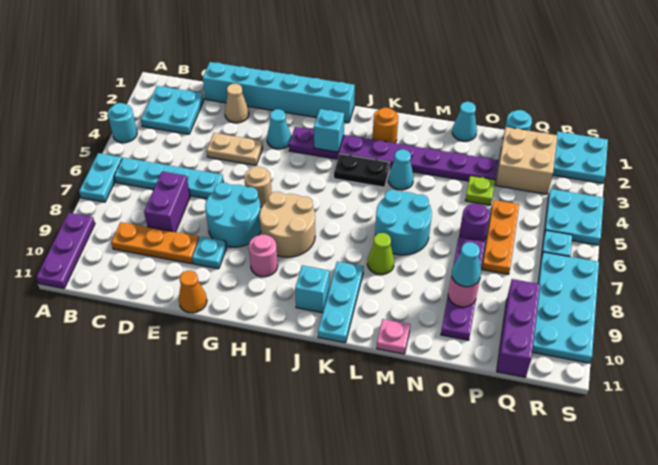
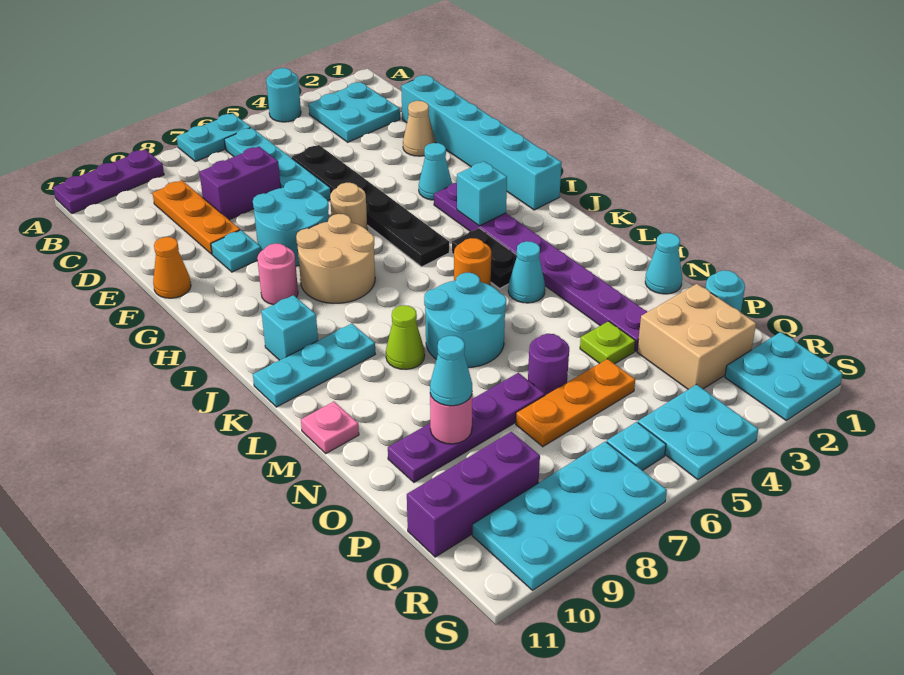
none -> black plate D5:I5 level 1
tan plate E4:F4 level 1 -> none
orange round brick K2 level 1 -> orange round brick K5 level 1

